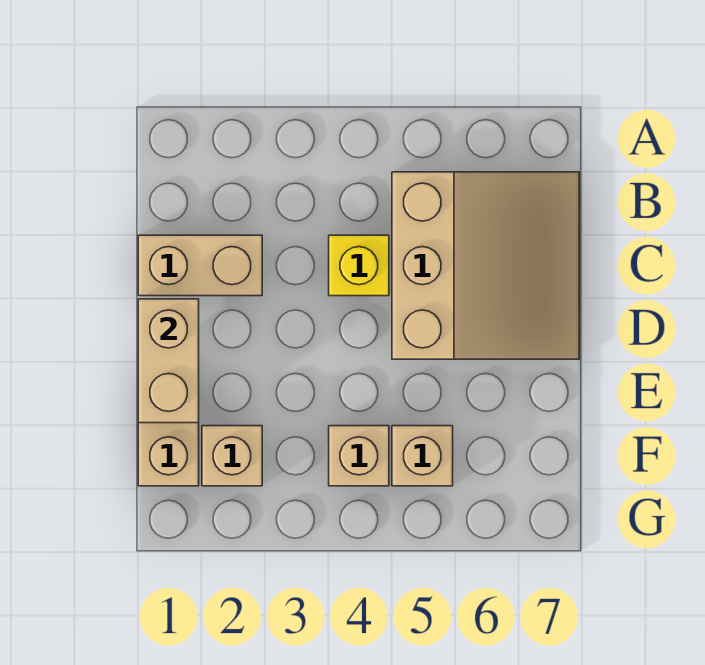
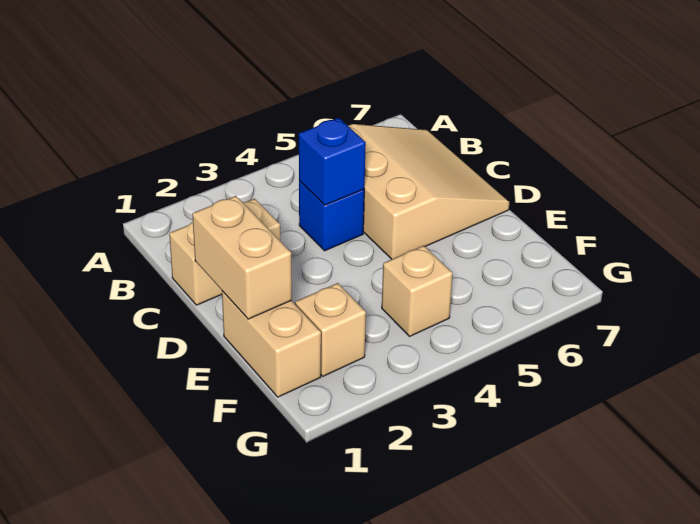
yellow brick C4 level 1 -> blue brick C4 level 1
none -> blue brick C4 level 2
tan brick F5 level 1 -> none

